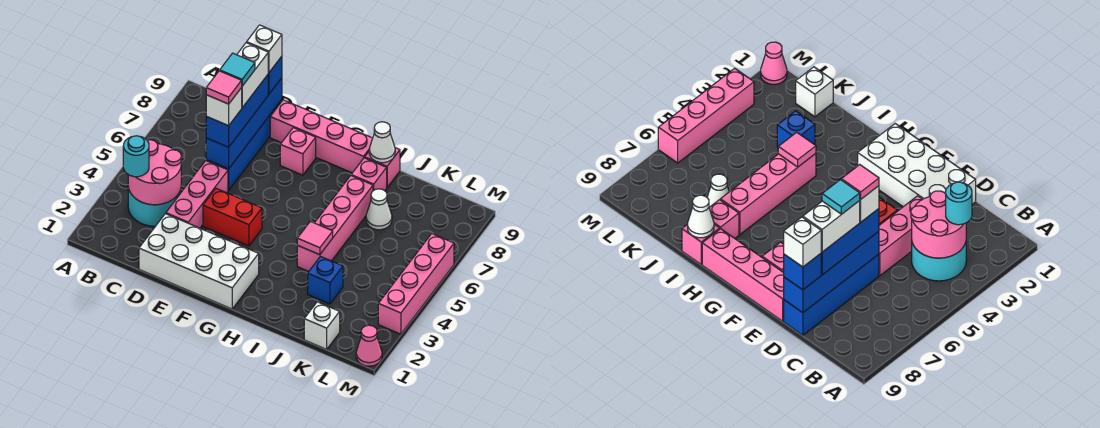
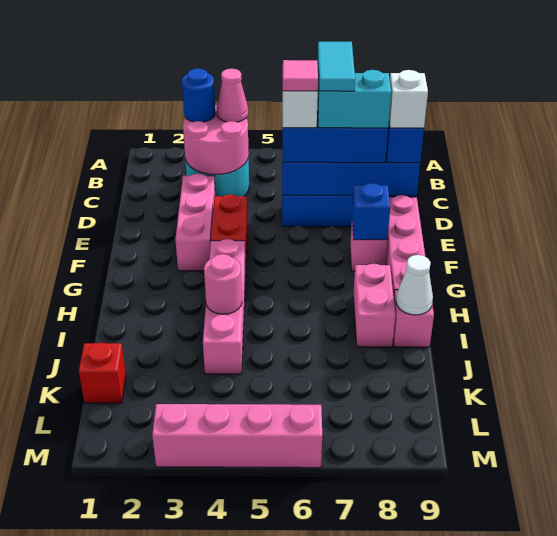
cyan round brick B3 level 3 -> blue round brick B3 level 3
white brick D1:G2 level 1 -> none
pink brick D3:D5 level 1 -> pink brick D3:F3 level 1
white brick D7:D8 level 4 -> cyan brick D7:D8 level 4
cyan tile D7 level 5 -> cyan tile C7:D7 level 5
pink brick I4:I7 level 1 -> pink brick G4:J4 level 1
pink tile I4 level 2 -> pink round brick I4 level 2
pink brick I8 level 1 -> pink brick H8:I8 level 1
blue brick J3 level 1 -> blue brick F8 level 2
white cone J7 level 1 -> none
white brick K1 level 1 -> red brick K1 level 1
pink cone M1 level 1 -> pink cone B4 level 3

